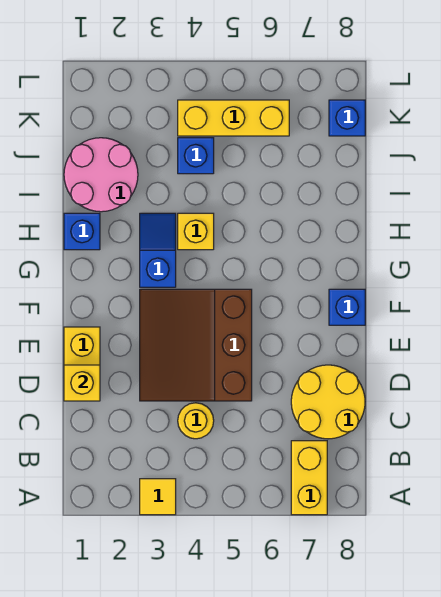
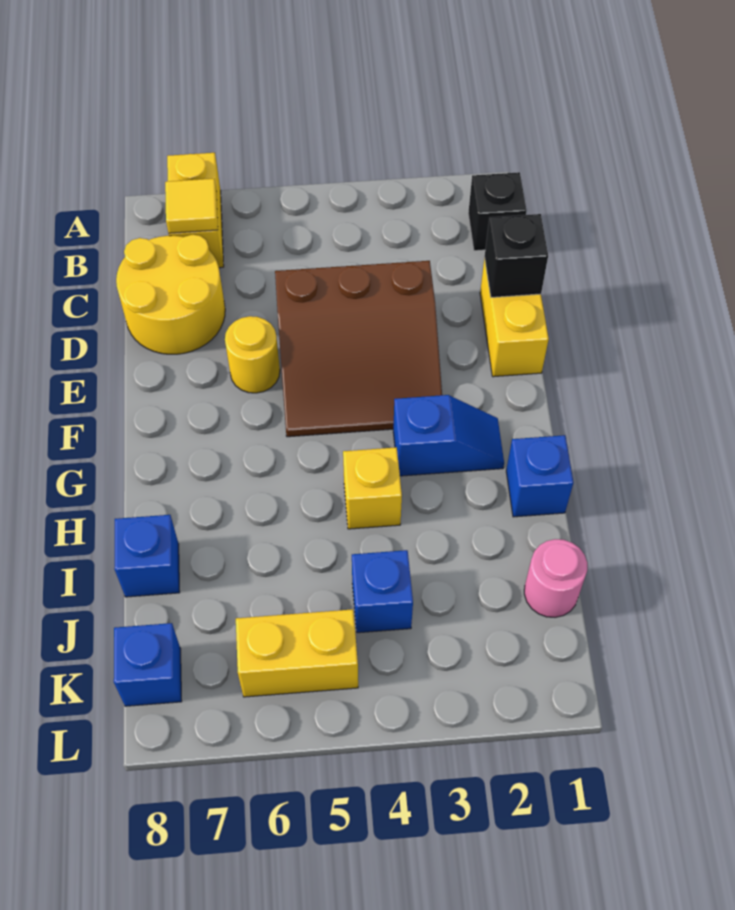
yellow tile A3 level 1 -> yellow tile B7 level 2
none -> black brick B1 level 1
yellow round brick C4 level 1 -> yellow round brick E6 level 1
yellow brick D1 level 2 -> black brick D1 level 2
brown slope D3:F5 level 1 top 5 -> brown slope D3:F5 level 1 top D
blue brick F8 level 1 -> blue brick I8 level 1
blue slope G3:H3 level 1 top G -> blue slope G2:G3 level 1 top 3
pink round brick I1:J2 level 1 -> pink round brick J1 level 1
yellow brick K4:K6 level 1 -> yellow brick K5:K6 level 1

